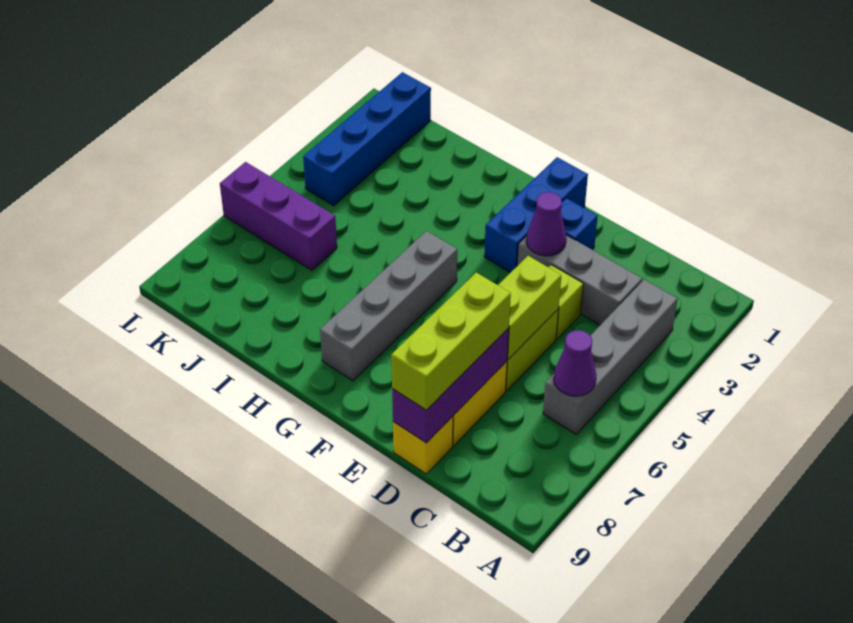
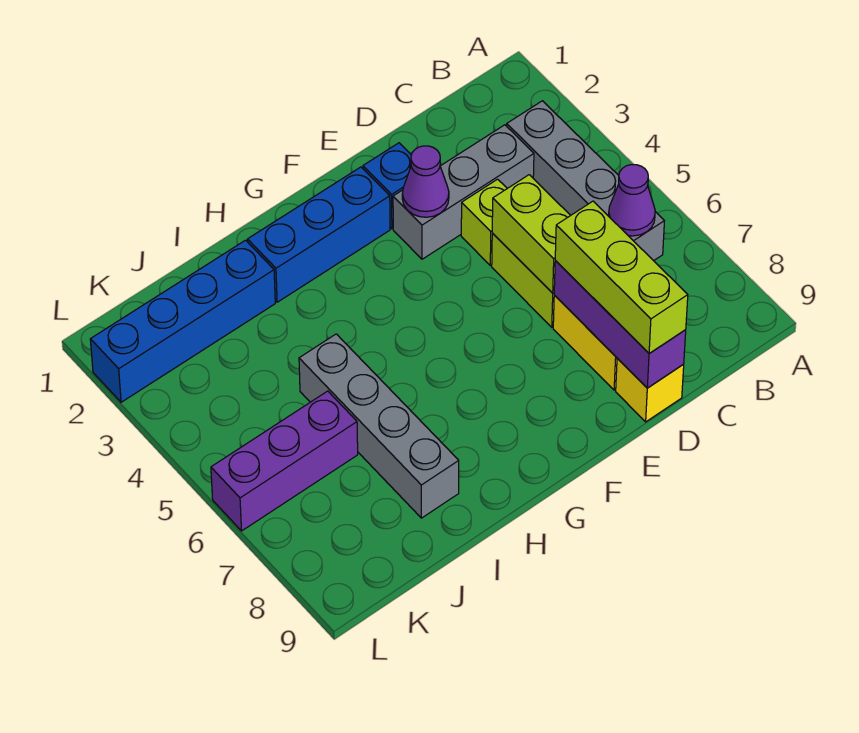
blue brick F1:F3 level 1 -> blue brick F2:H2 level 1
grey brick G5:G8 level 1 -> grey brick I5:I8 level 1
blue brick K1:K4 level 1 -> blue brick I2:L2 level 1

